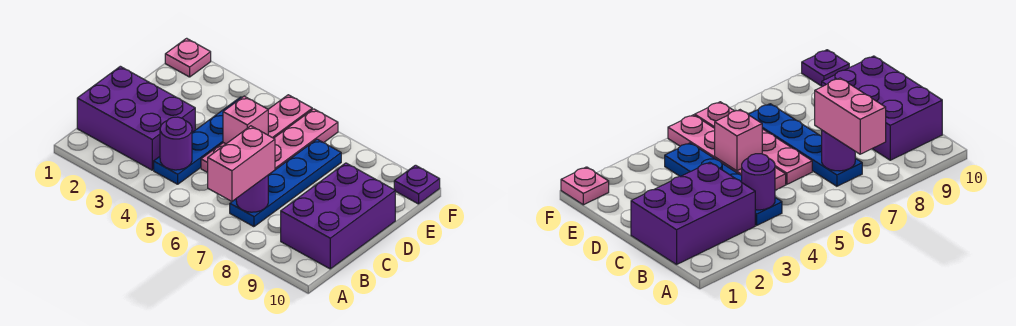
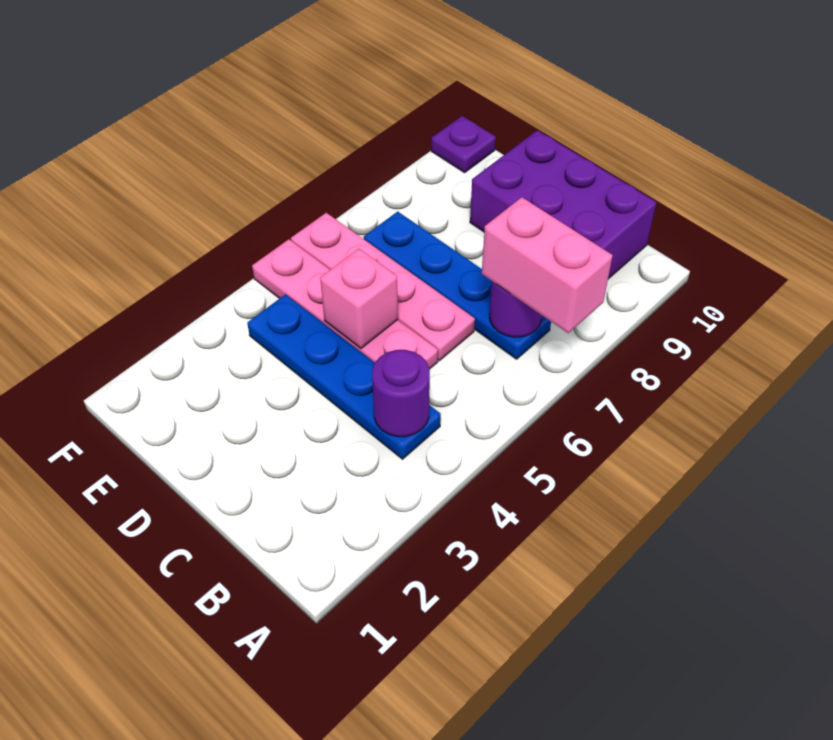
purple brick B1:C3 level 1 -> none
pink plate F1 level 1 -> none

